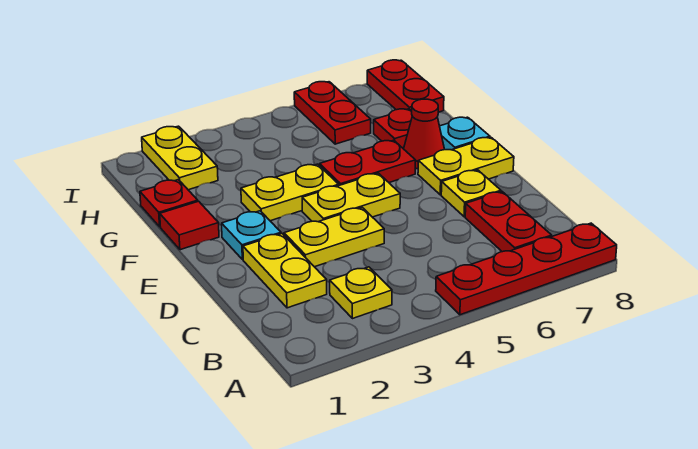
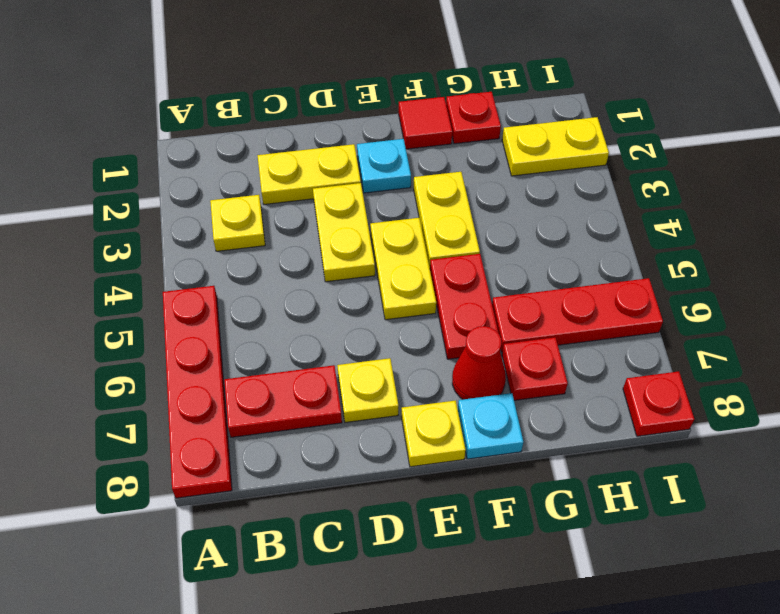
yellow plate E7:E8 level 1 -> yellow plate E8 level 1
red plate H6:I6 level 1 -> red plate G6:I6 level 1
red plate H8:I8 level 1 -> red plate I8 level 1

